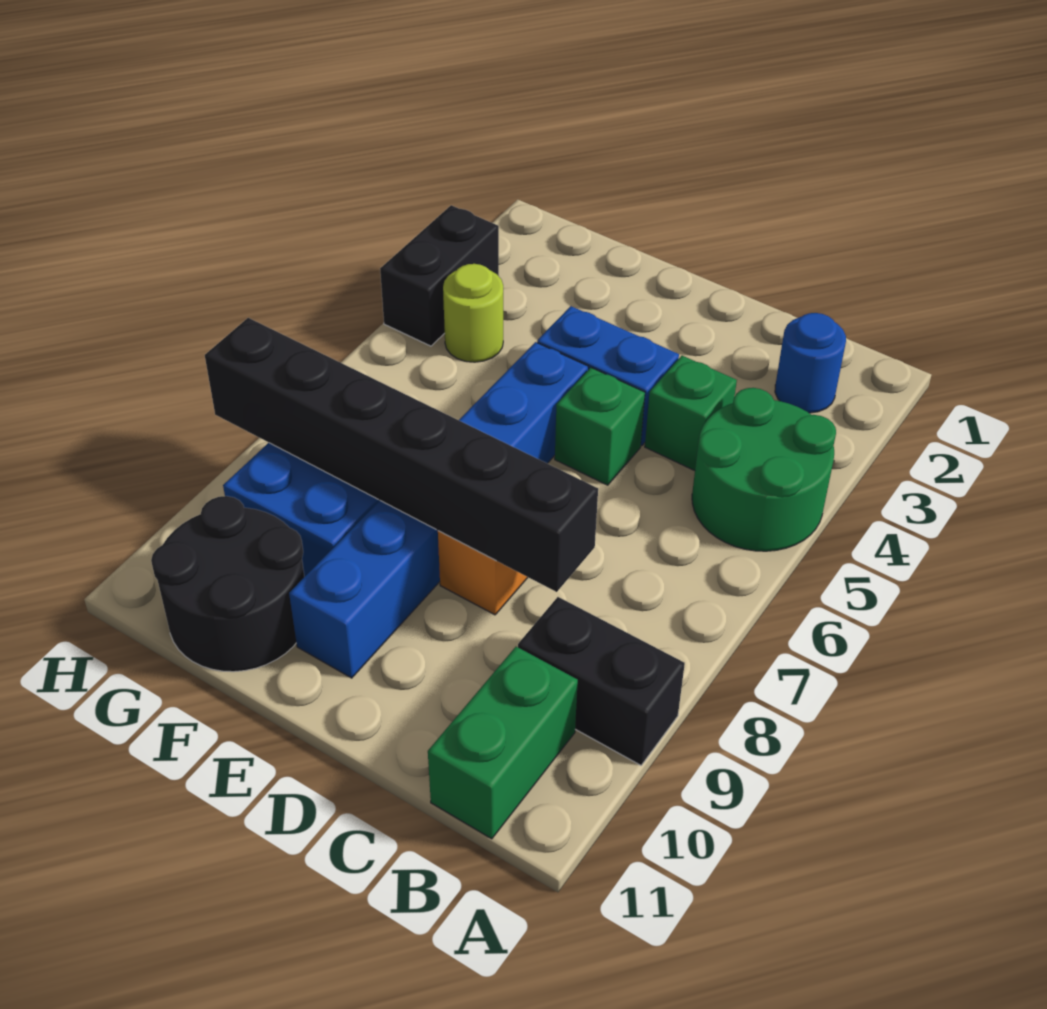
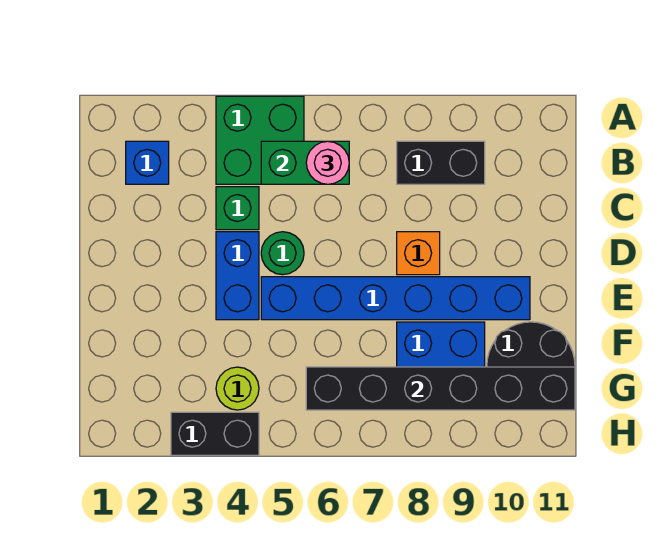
green round brick A4:B5 level 1 -> green brick A4:B5 level 1
black brick A9:B9 level 1 -> black brick B8:B9 level 1
blue round brick B2 level 1 -> blue brick B2 level 1
none -> pink round brick B6 level 3
green brick B10:B11 level 1 -> green brick B5:B6 level 2
black brick C8:H8 level 2 -> black brick G6:G11 level 2
green brick D5 level 1 -> green round brick D5 level 1

